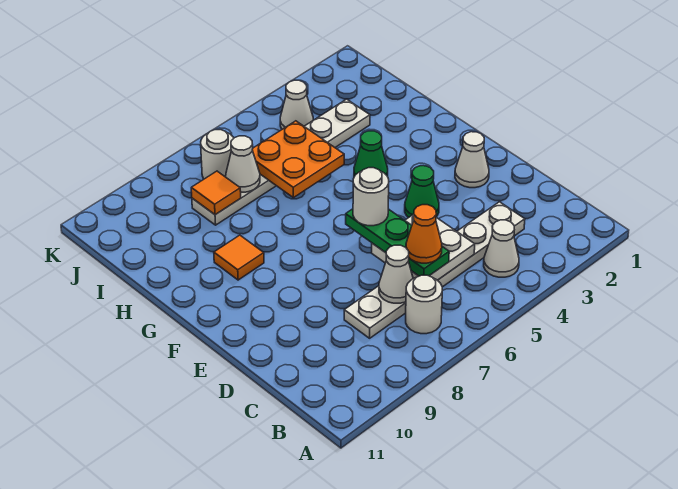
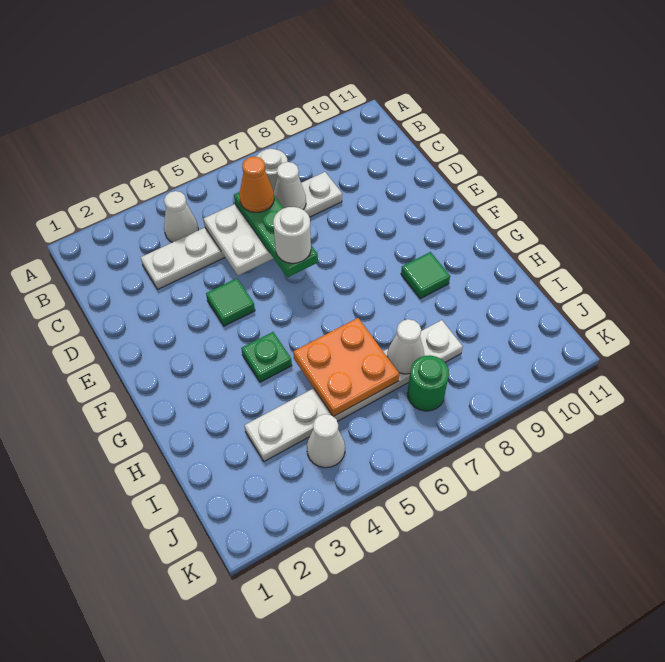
white cone E2 level 1 -> none
green cone E4 level 1 -> green tile E4 level 1
green cone G4 level 1 -> green plate G4 level 1
orange tile G9 level 1 -> green tile G9 level 1
orange tile I8 level 2 -> none
white round brick J7 level 1 -> green round brick J7 level 1

